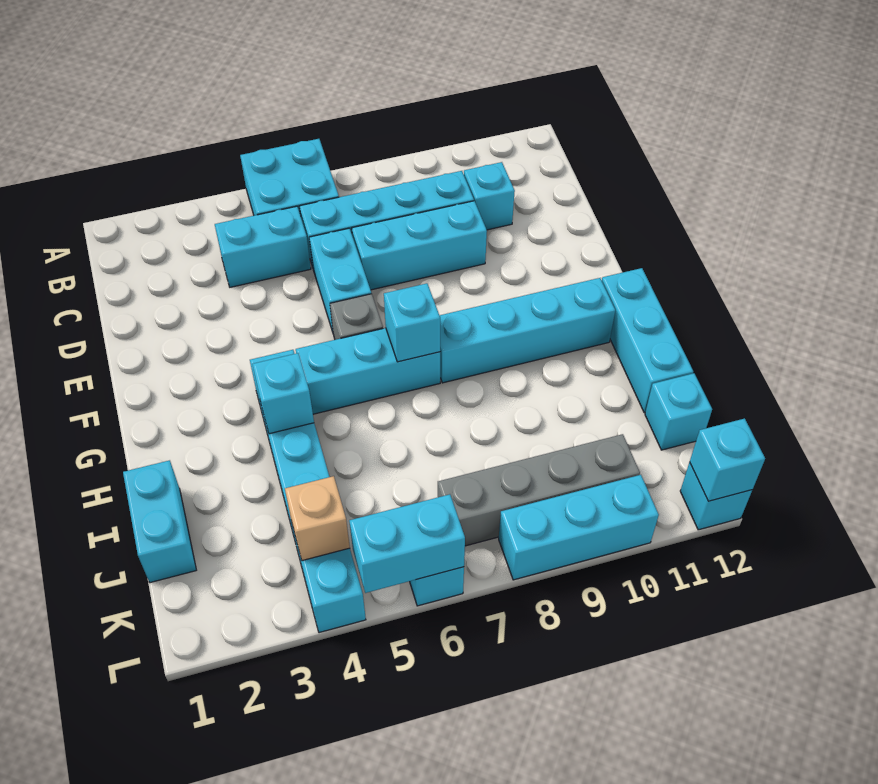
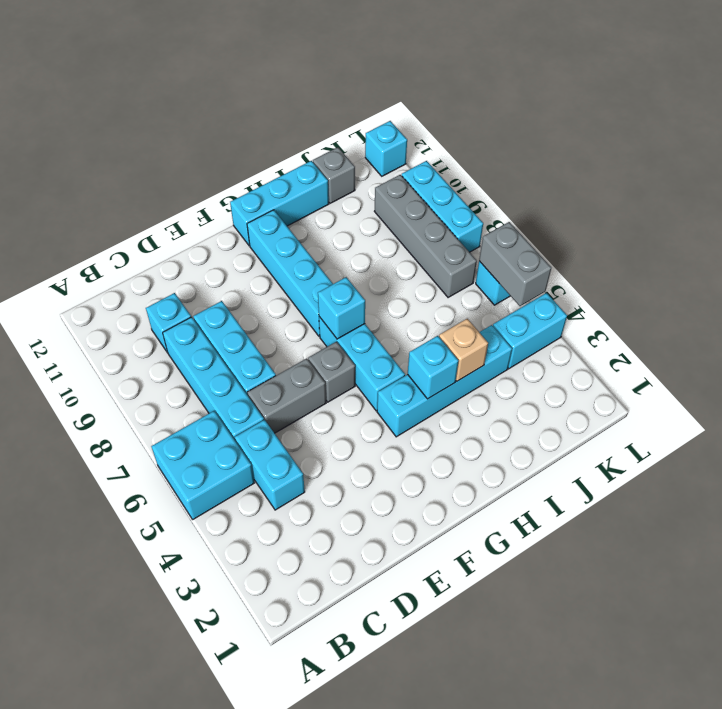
cyan brick D6:E6 level 1 -> grey brick D6:E6 level 1
cyan brick I1:J1 level 1 -> none
cyan brick J12 level 1 -> grey brick J12 level 1
tan brick K4 level 2 -> tan brick I4 level 2
cyan brick L5:L6 level 2 -> grey brick L5:L6 level 2
cyan brick L12 level 2 -> none

